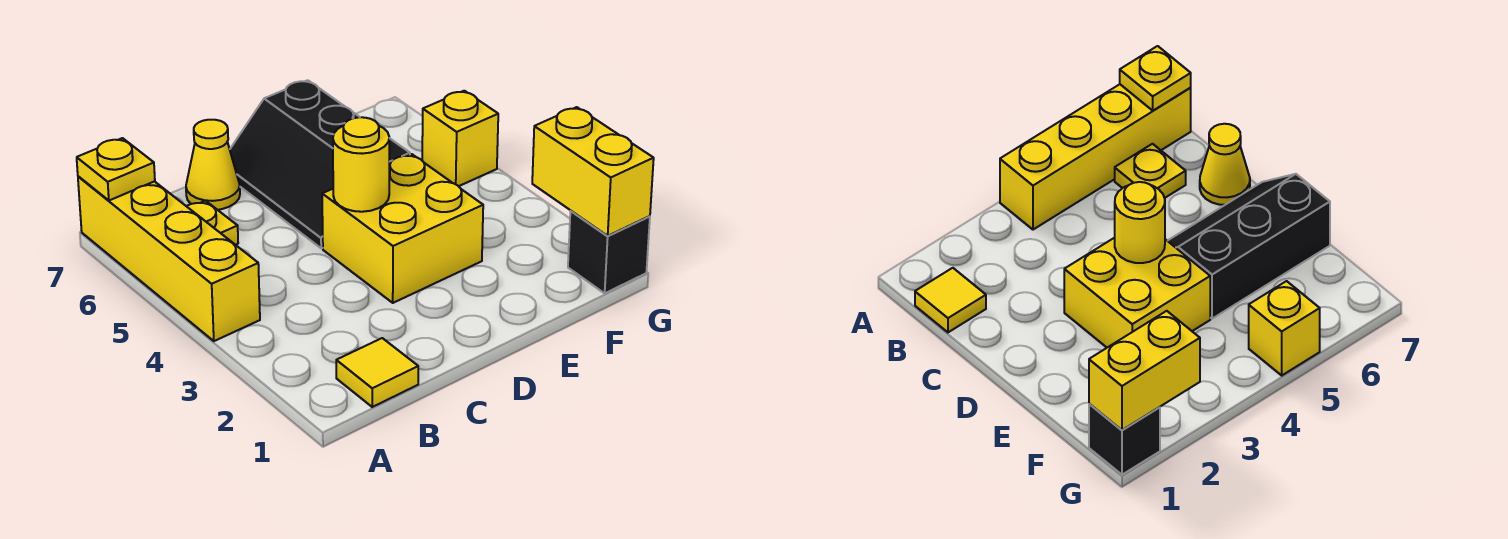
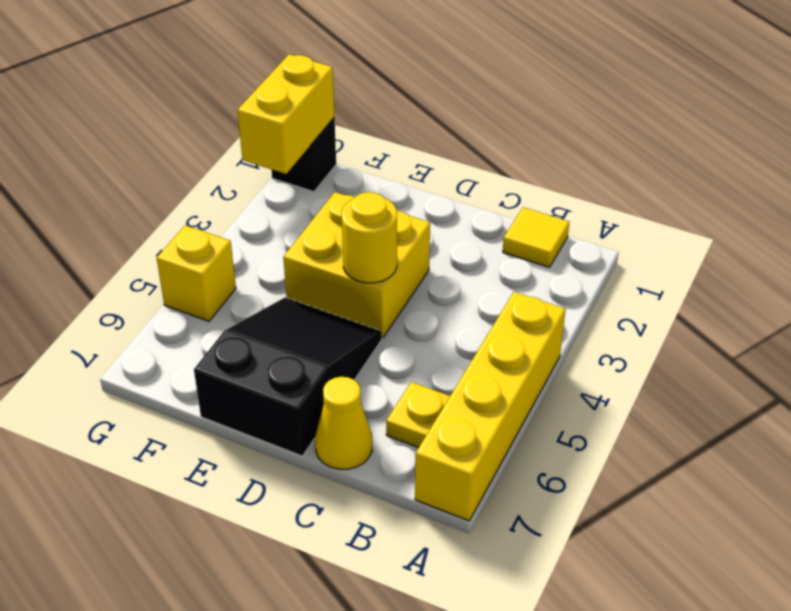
yellow plate A7 level 2 -> none
black slope D5:E7 level 1 top E -> black slope D5:E7 level 1 top 7

